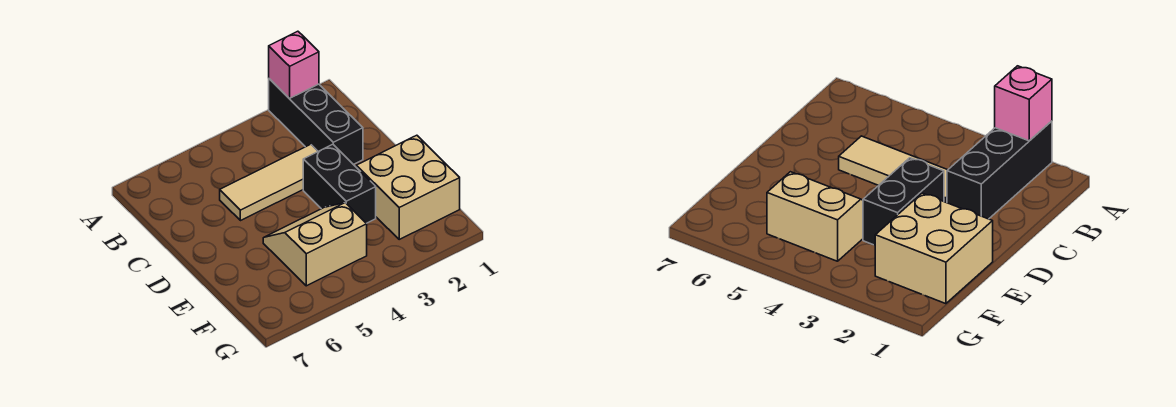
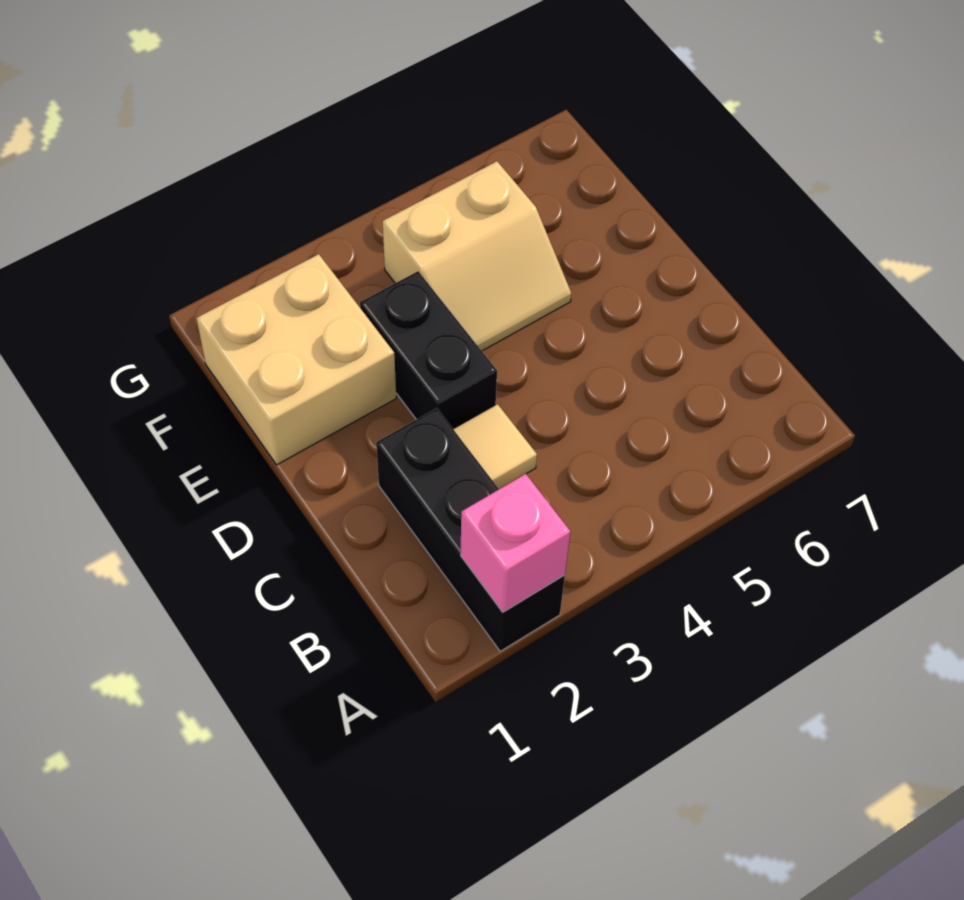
tan tile C3:C5 level 1 -> tan tile C3 level 1

